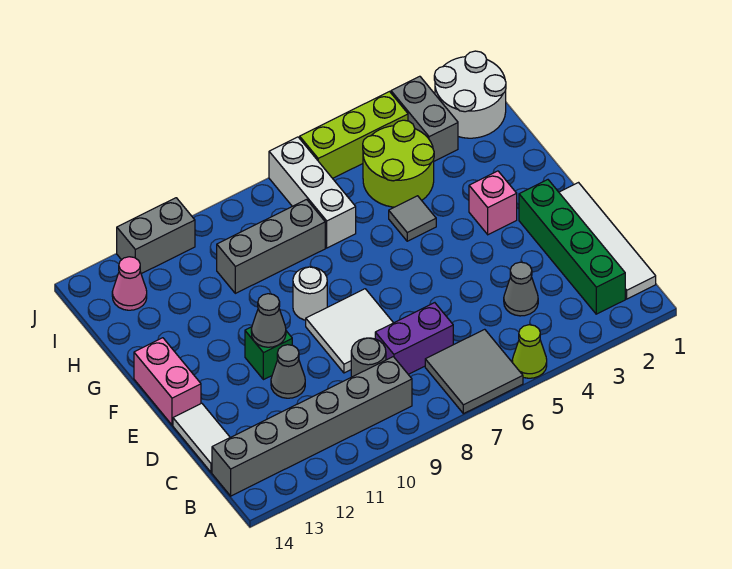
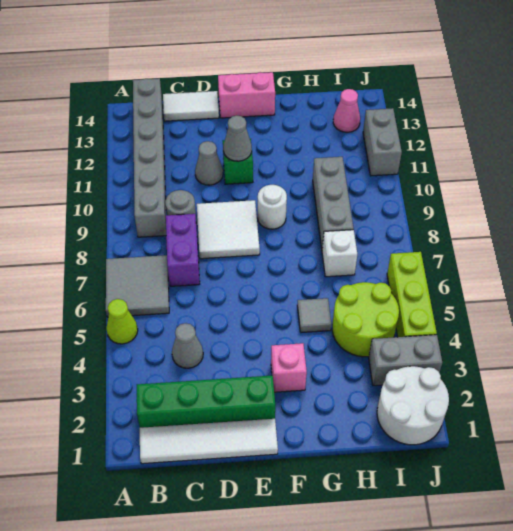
white brick H7:J7 level 1 -> white brick H7 level 1

